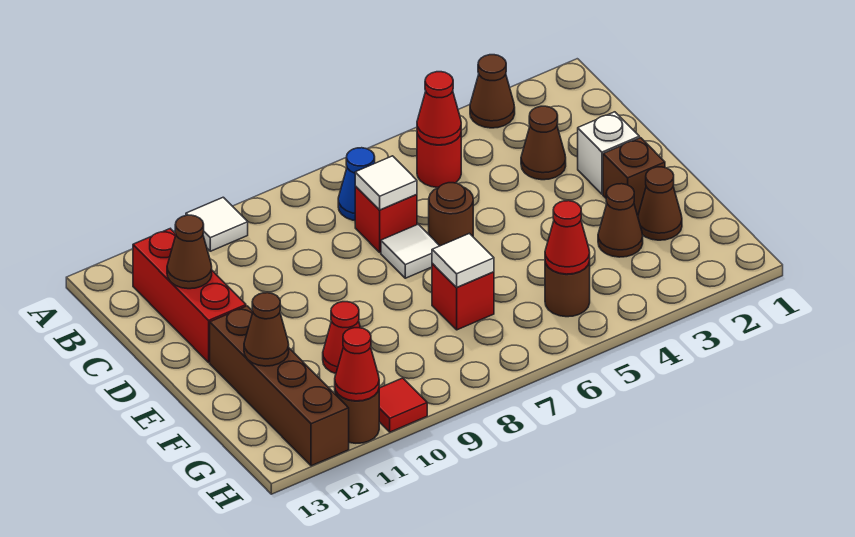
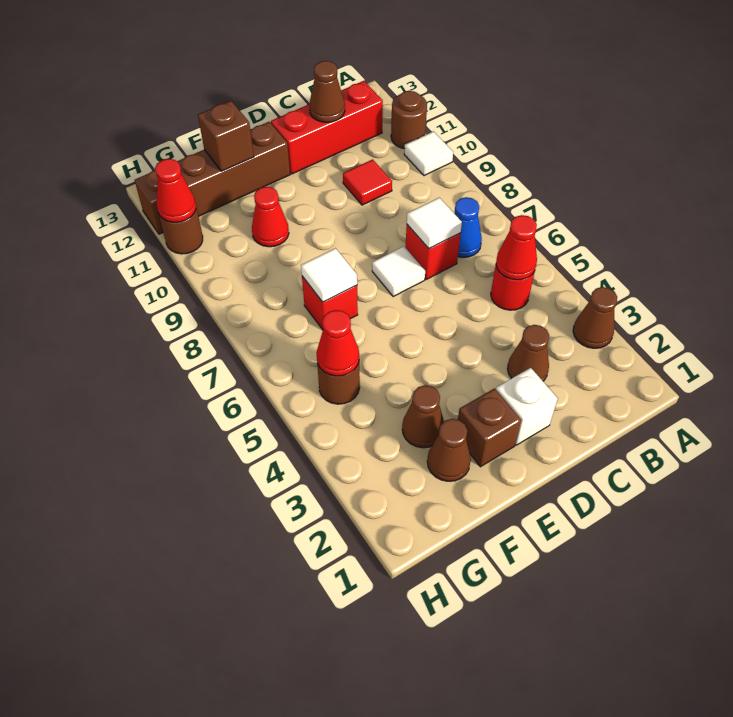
brown round brick D6 level 1 -> brown round brick A11 level 1
brown cone F12 level 2 -> brown brick F12 level 2
red tile H10 level 1 -> red tile C10 level 1

